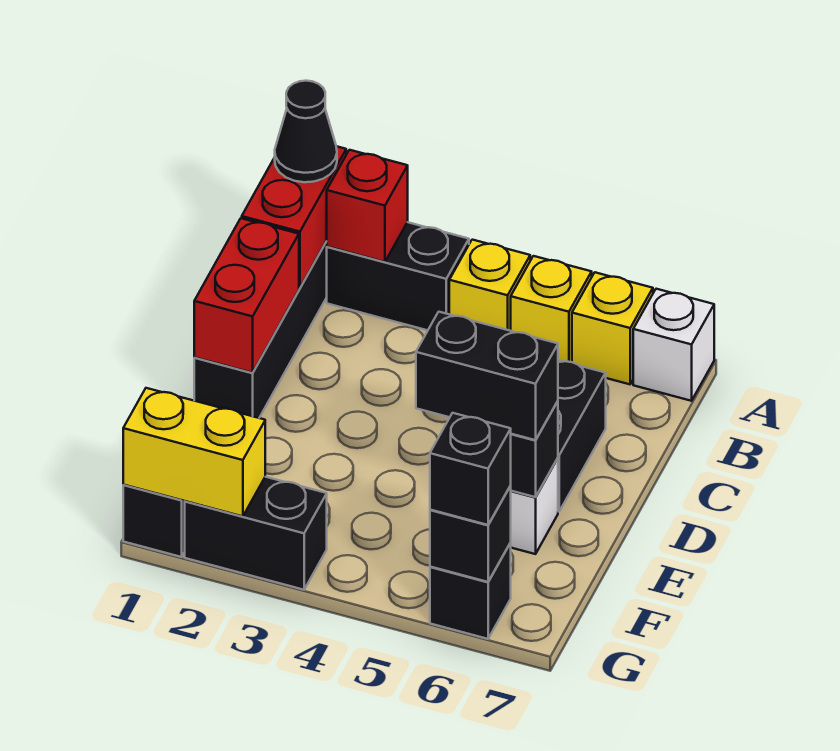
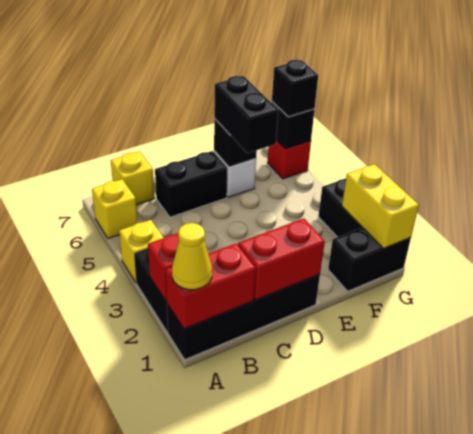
black cone A1 level 3 -> yellow cone A1 level 3
yellow brick A5 level 1 -> yellow brick B7 level 1
white brick A7 level 1 -> none
black brick G6 level 1 -> red brick G6 level 1

